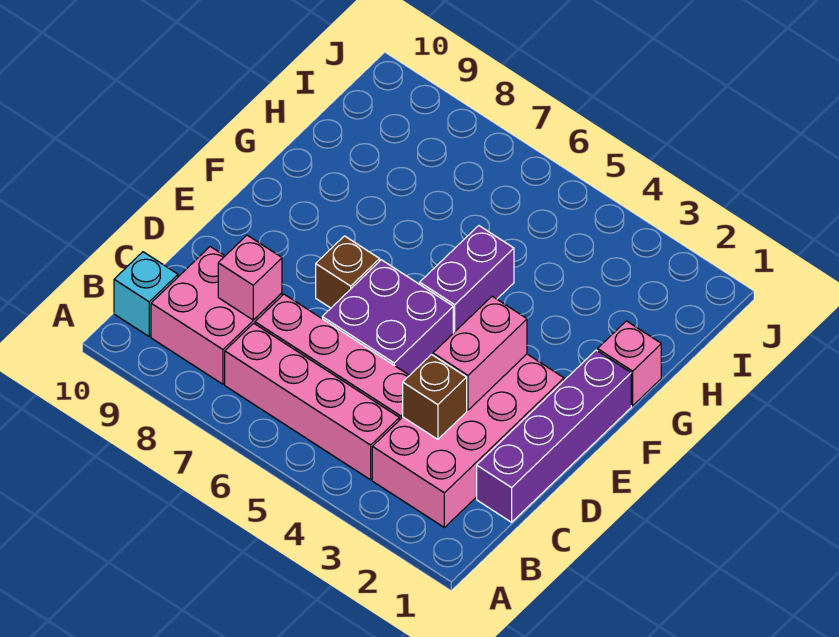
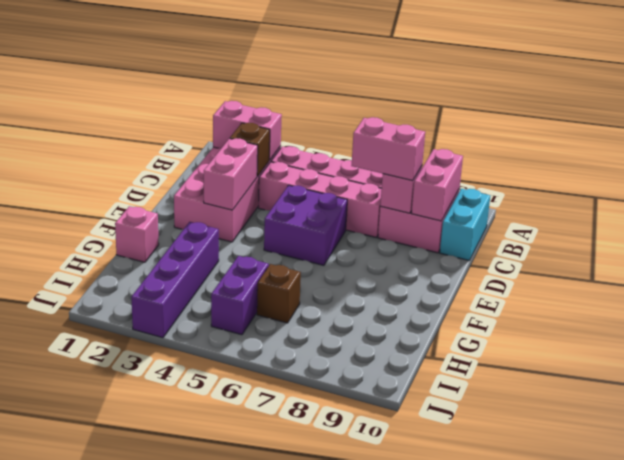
none -> pink brick B2:B3 level 2
none -> pink brick B9:C9 level 2
cyan brick B10 level 1 -> cyan brick B10:C10 level 1
purple brick C1:F1 level 1 -> purple brick G3:J3 level 1
none -> pink brick C7:C8 level 3
brown brick E7 level 1 -> brown brick H6 level 1
purple brick F5:G5 level 1 -> purple brick H5:I5 level 1

